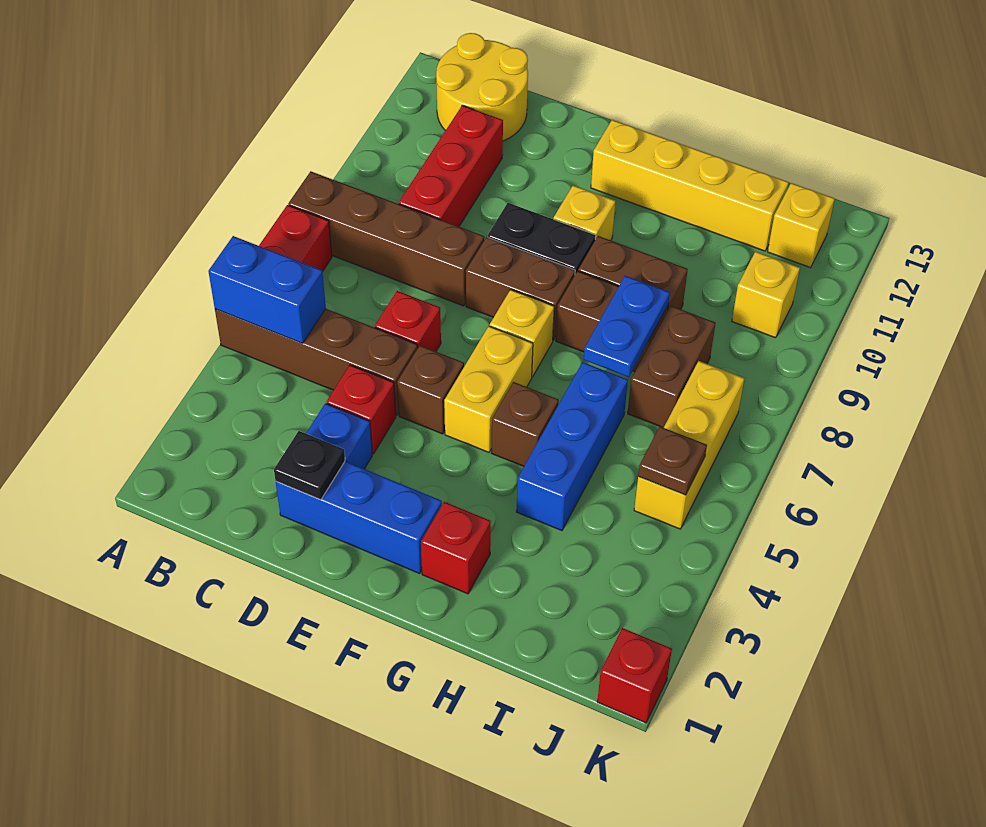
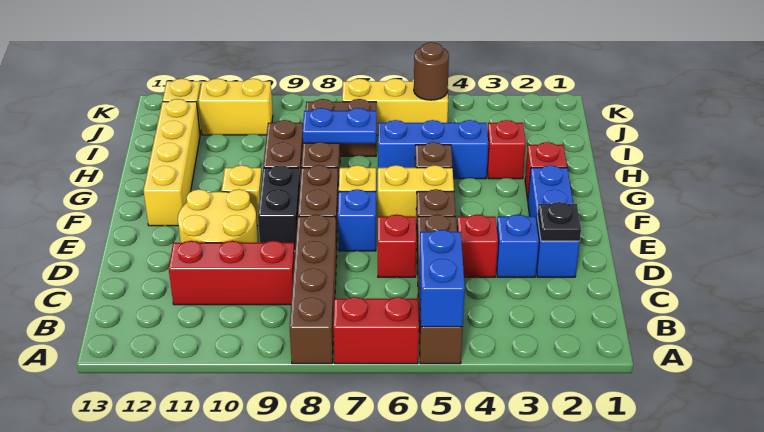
yellow round brick B12:C13 level 1 -> yellow round brick D10:E11 level 1
none -> blue brick E7 level 1
brown plate J5 level 2 -> brown round brick J5 level 2
yellow brick J10 level 1 -> yellow brick J10:J11 level 1
red brick K1 level 1 -> red brick H3 level 1

